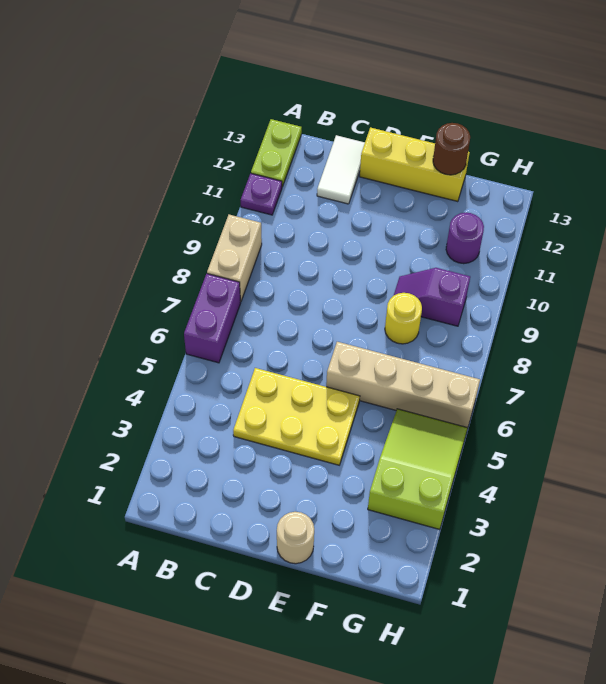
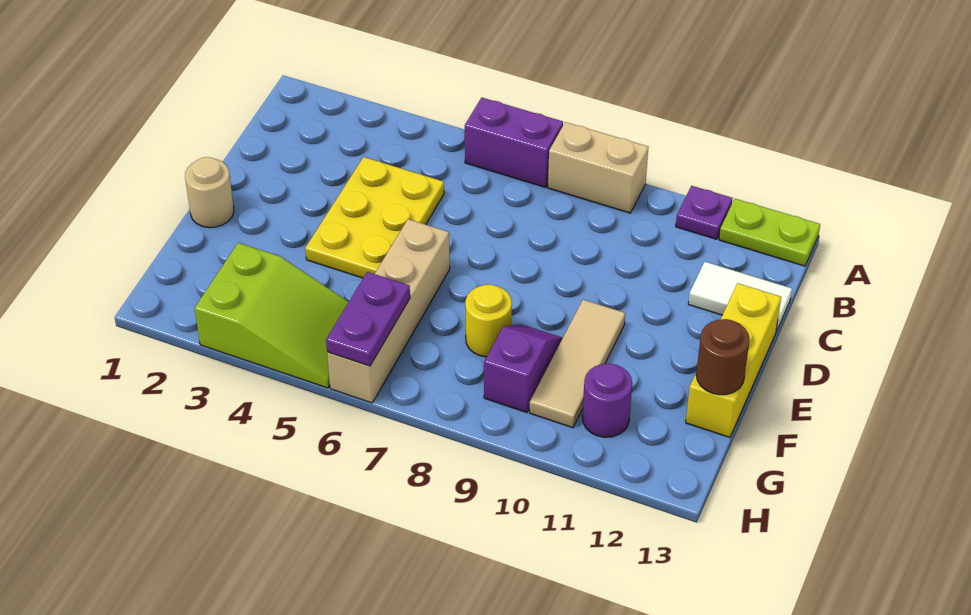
none -> tan tile E10:G10 level 1
none -> purple plate G6:H6 level 2

